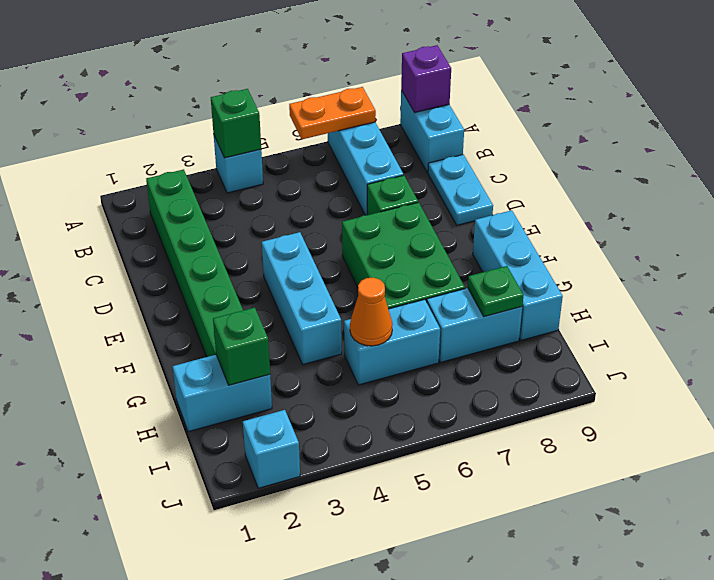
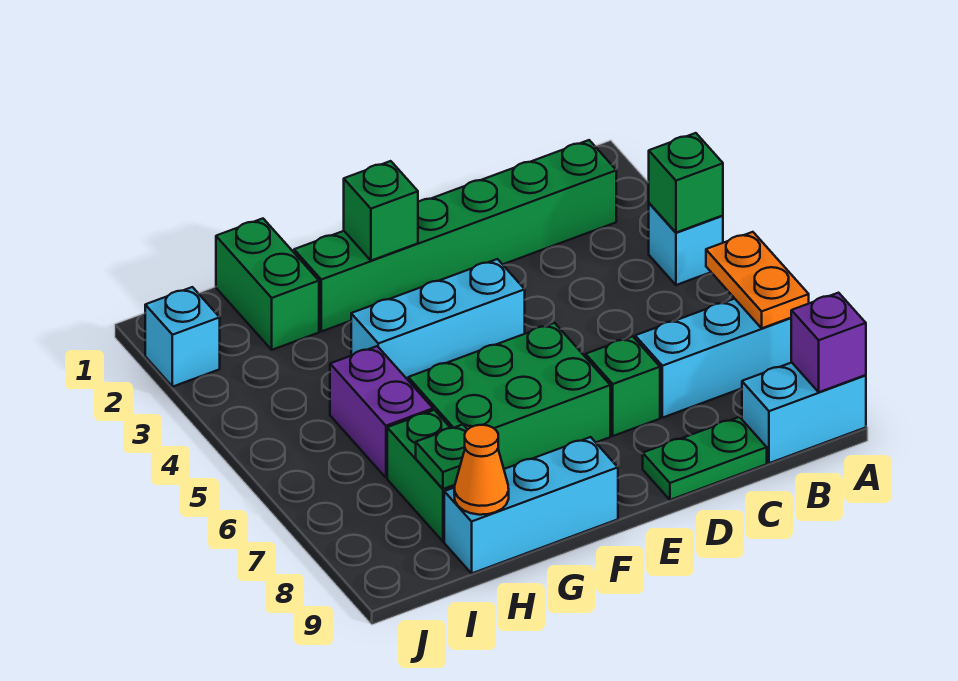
cyan plate C9:D9 level 1 -> green plate C9:D9 level 1
cyan brick H1:H2 level 1 -> green brick H1:H2 level 1
green brick H2 level 2 -> green brick F2 level 2
cyan brick H5:H6 level 1 -> purple brick H5:H6 level 1
orange cone H5 level 2 -> orange cone H9 level 2
cyan brick H7:H8 level 1 -> green brick H7:H8 level 1

